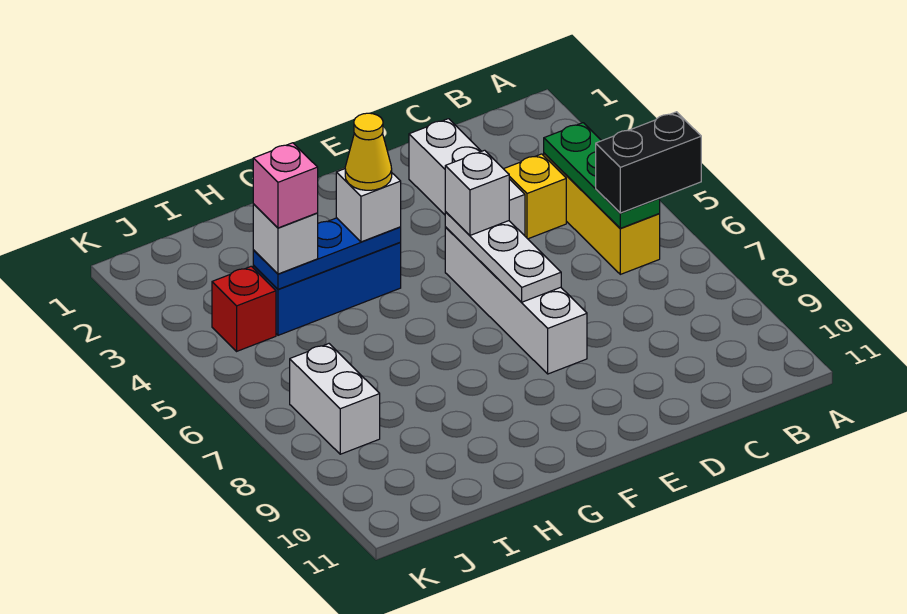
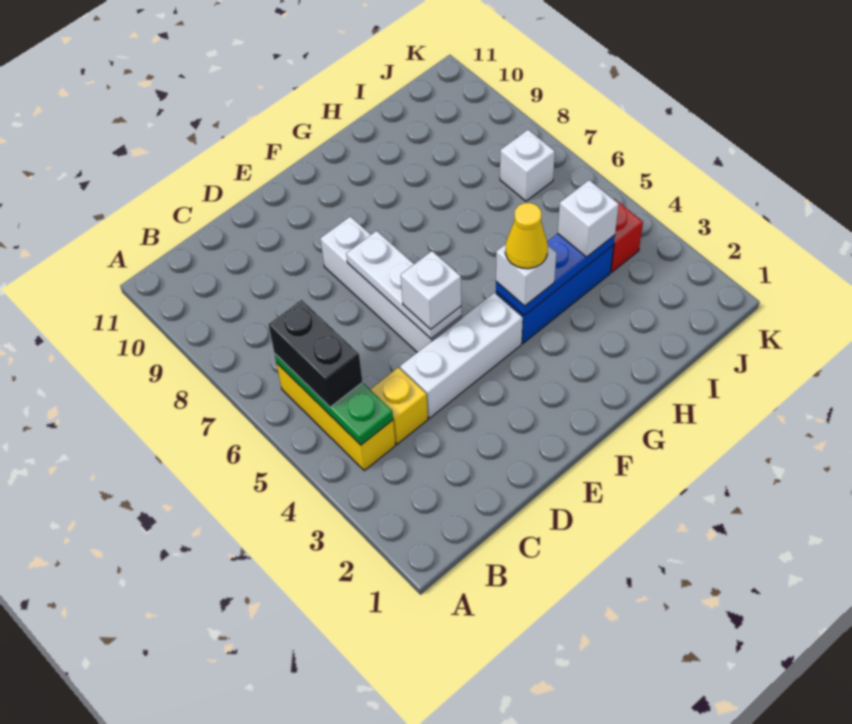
black brick A6:B6 level 3 -> black brick B5:B6 level 3
white brick D2:D4 level 1 -> white brick D4:F4 level 1
pink brick I4 level 4 -> none
white brick J7:J8 level 1 -> white brick J7 level 1

